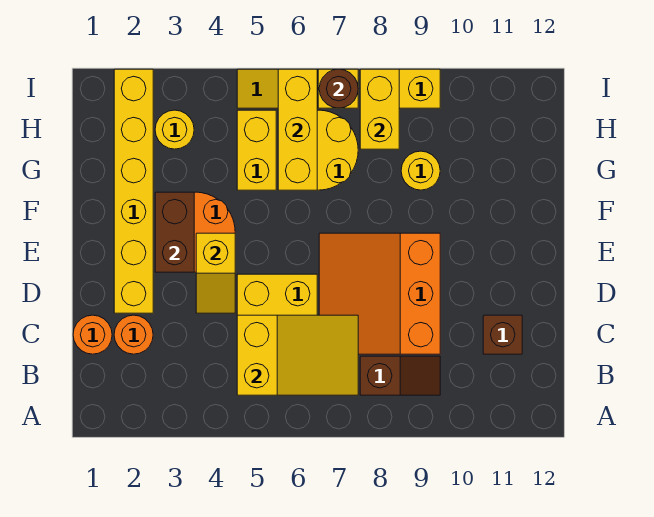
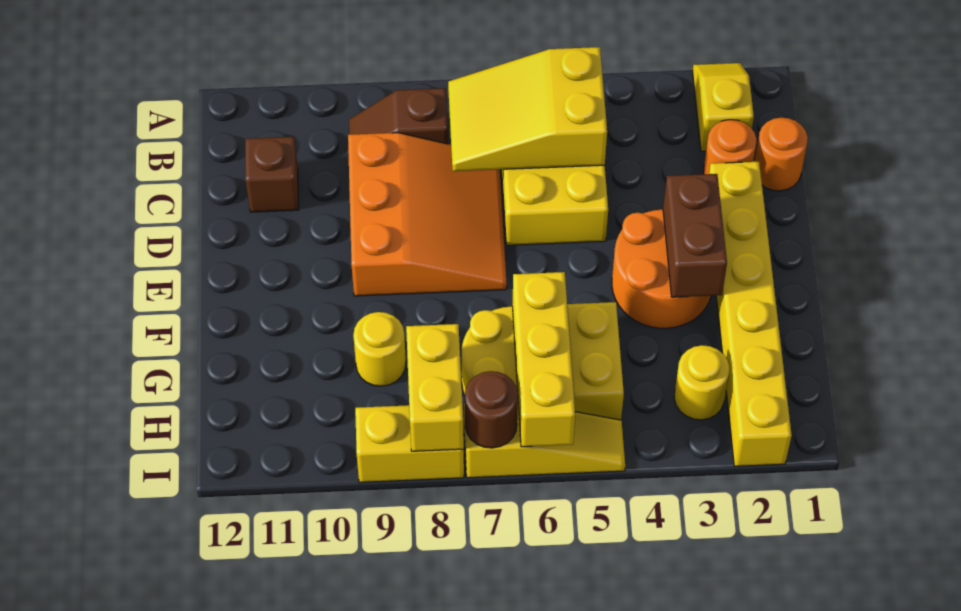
yellow slope D4:E4 level 2 top E -> yellow slope A2:B2 level 1 top B

